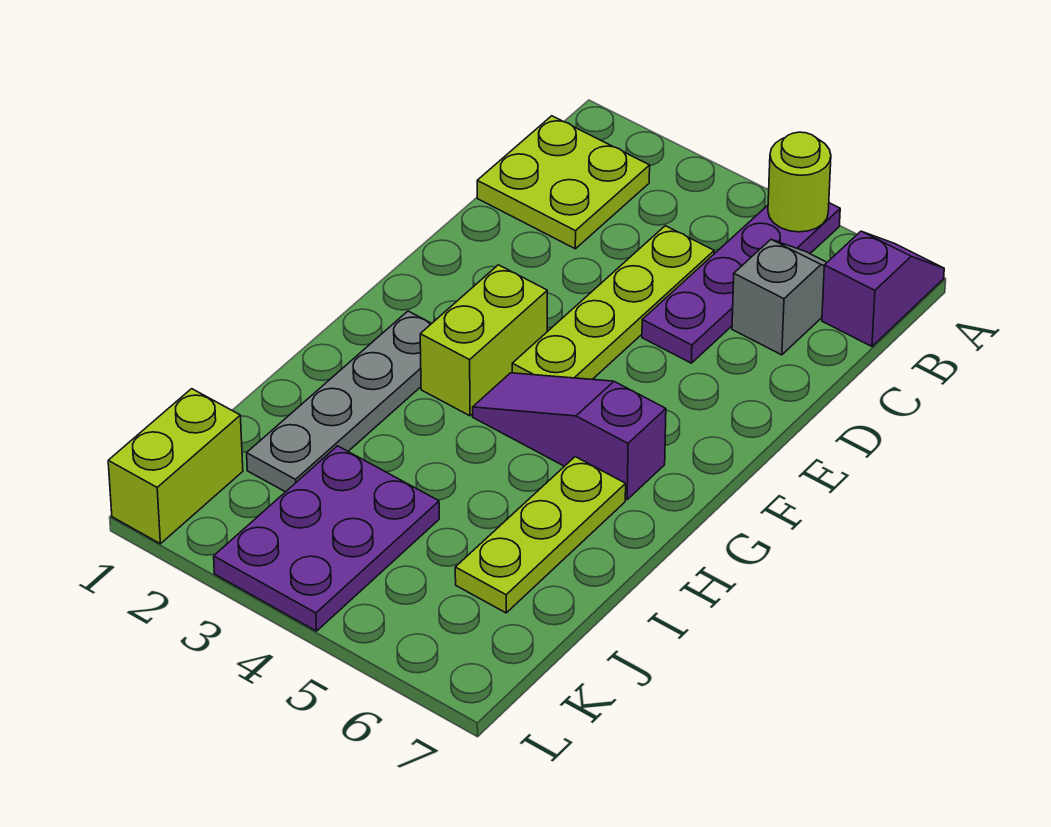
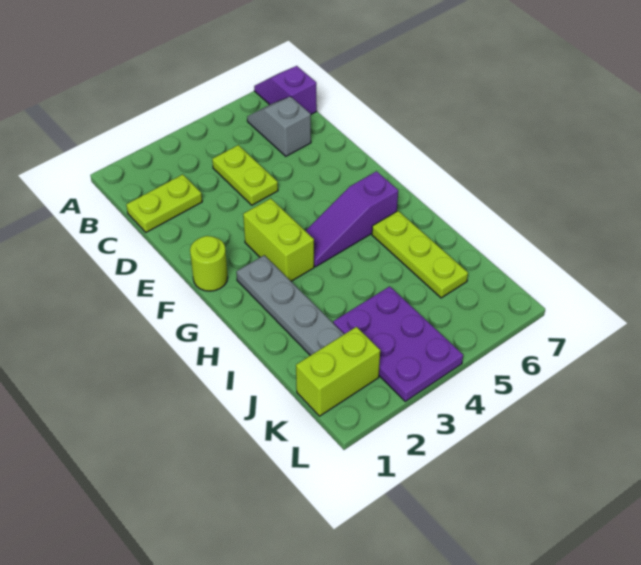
purple plate A5:D5 level 1 -> none
lime round brick A5 level 2 -> lime round brick F1 level 1
lime plate B1:C2 level 1 -> lime plate C1:C2 level 1
lime plate C4:F4 level 1 -> lime plate C4:D4 level 1
lime brick K1:L1 level 1 -> lime brick K1:K2 level 1

